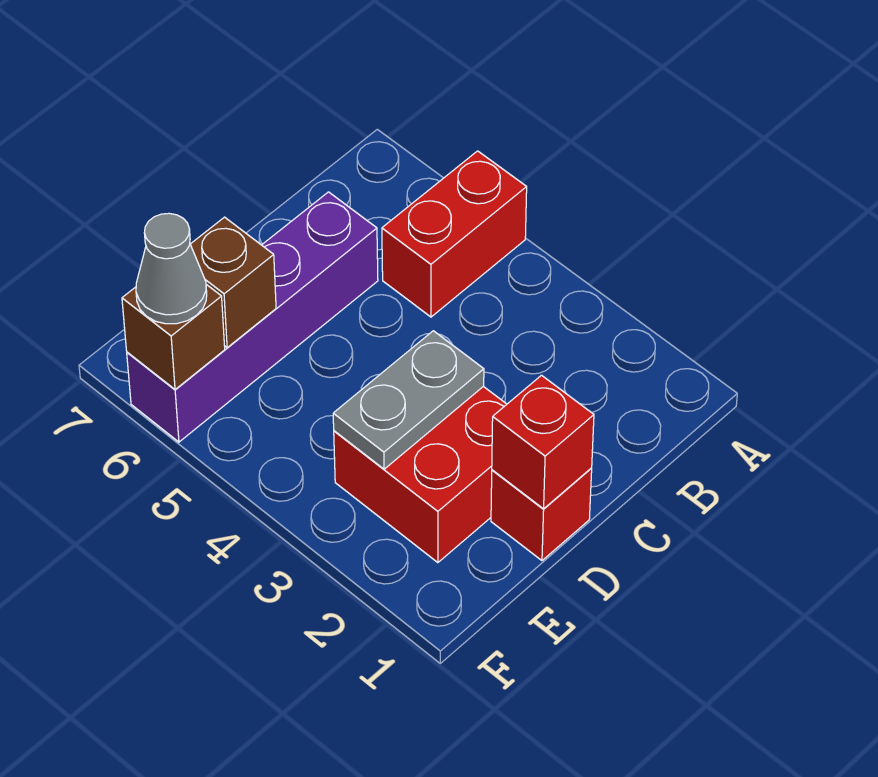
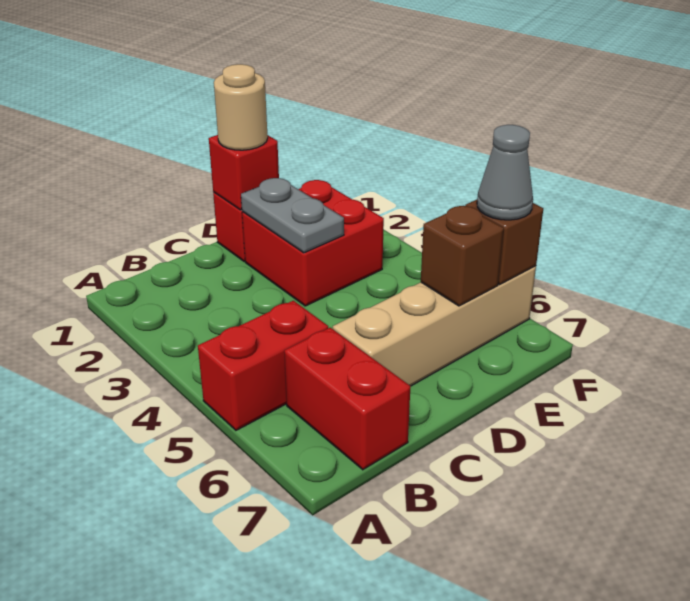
none -> red brick B6:B7 level 1
purple brick C6:F6 level 1 -> tan brick C6:F6 level 1
none -> tan round brick D1 level 3
grey plate D3:E3 level 2 -> grey plate D2:D3 level 2

